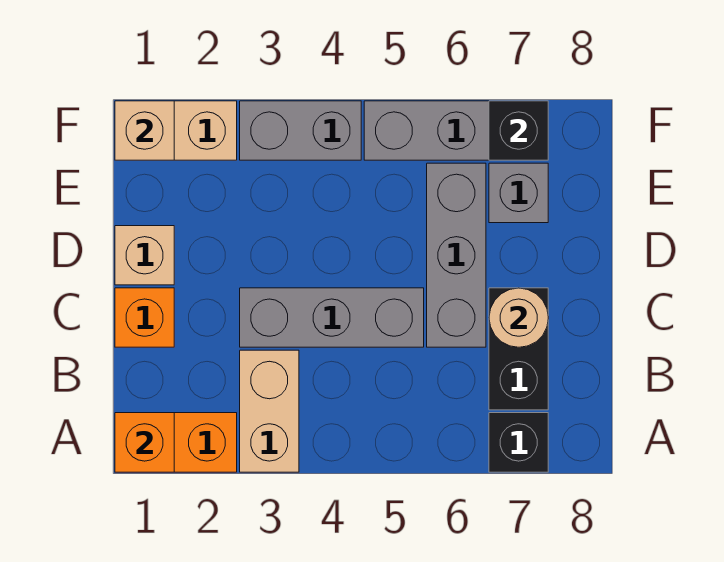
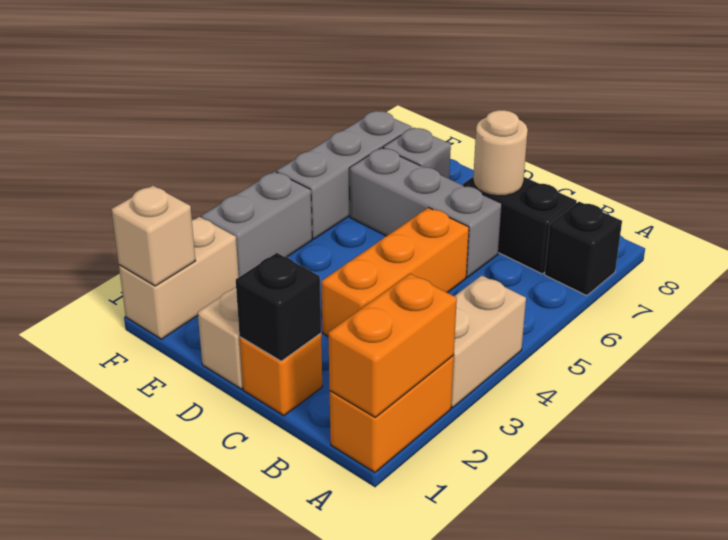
orange brick A1 level 2 -> orange brick A1:A2 level 2
tan brick A3:B3 level 1 -> tan brick A3:A4 level 1
grey brick C3:C5 level 1 -> orange brick C3:C5 level 1
black brick F7 level 2 -> black brick C1 level 2

